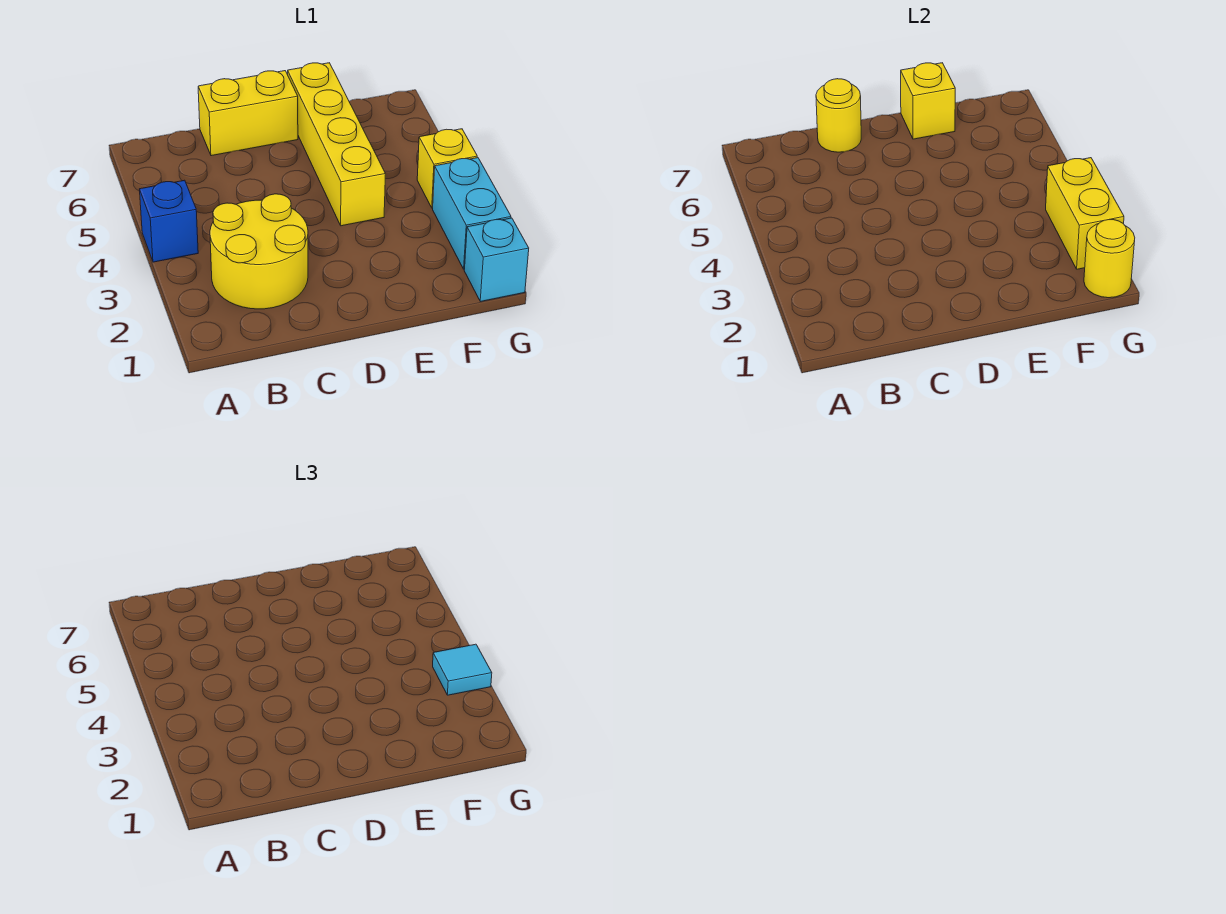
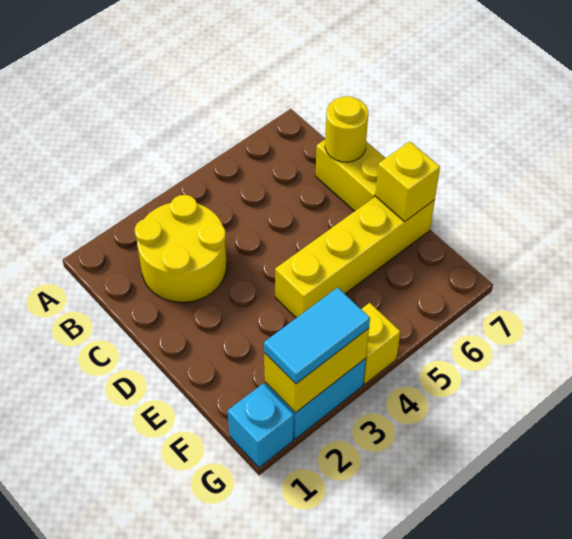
blue brick A4 level 1 -> none
yellow round brick G1 level 2 -> none
cyan tile G3 level 3 -> cyan tile G2:G3 level 3

